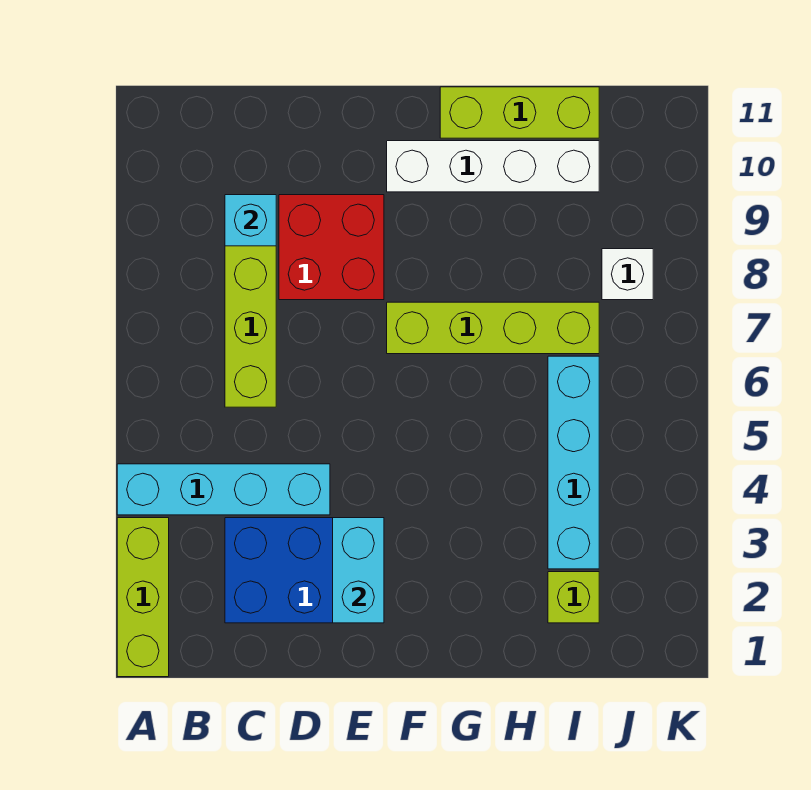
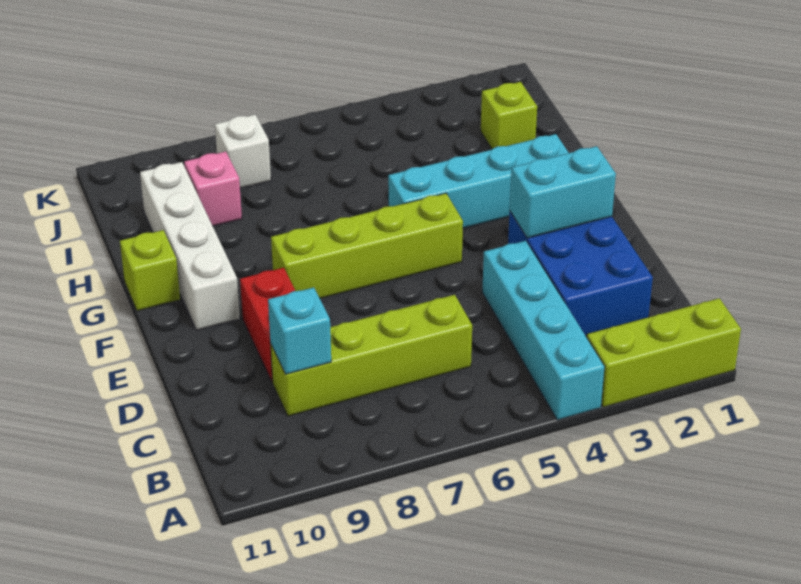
red brick D8:E9 level 1 -> red brick D9:E9 level 1
lime brick F7:I7 level 1 -> lime brick F5:F8 level 1
lime brick G11:I11 level 1 -> lime brick G11 level 1
cyan brick I3:I6 level 1 -> cyan brick G2:G5 level 1
none -> pink brick I9 level 1

